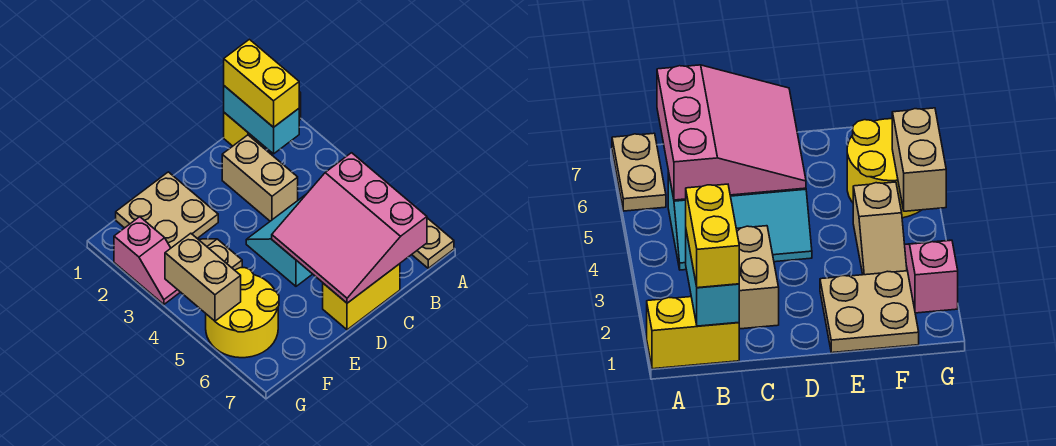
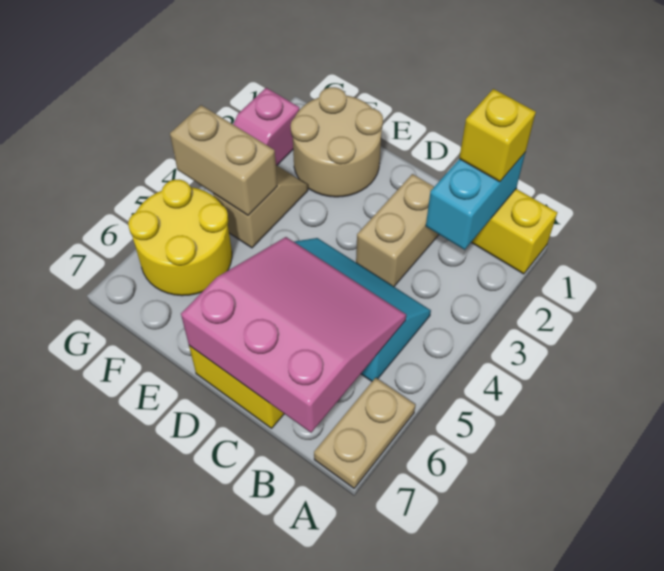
yellow brick B1:B2 level 3 -> yellow brick B1 level 3
pink slope B5:D7 level 2 top B -> pink slope B5:D7 level 2 top 7
tan plate E1:F2 level 1 -> tan round brick E1:F2 level 1
tan brick G4:G5 level 2 -> tan brick F4:G4 level 2

